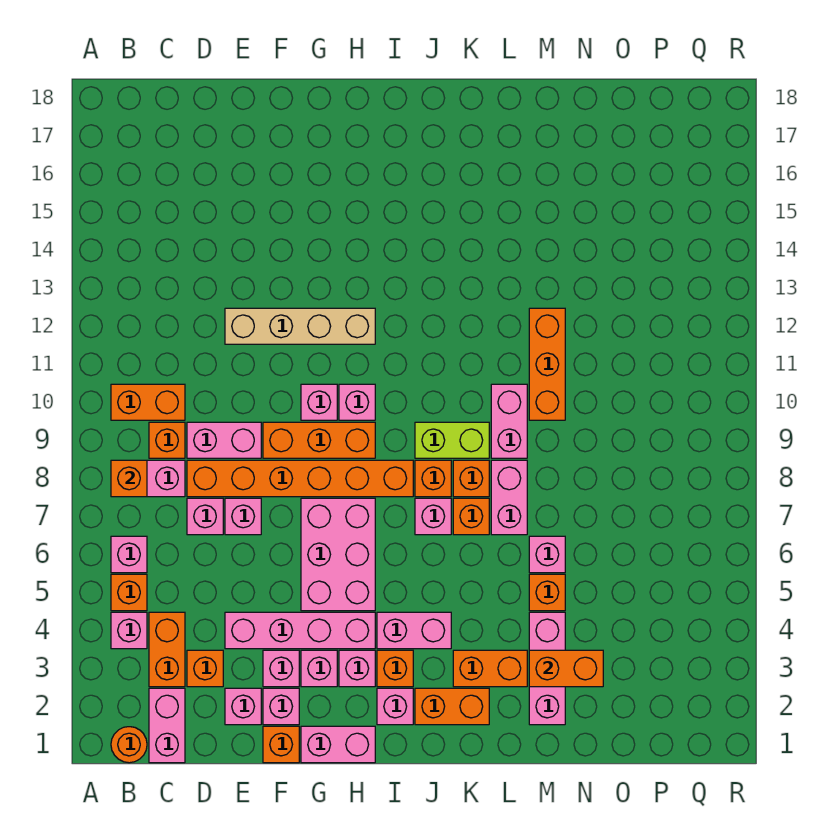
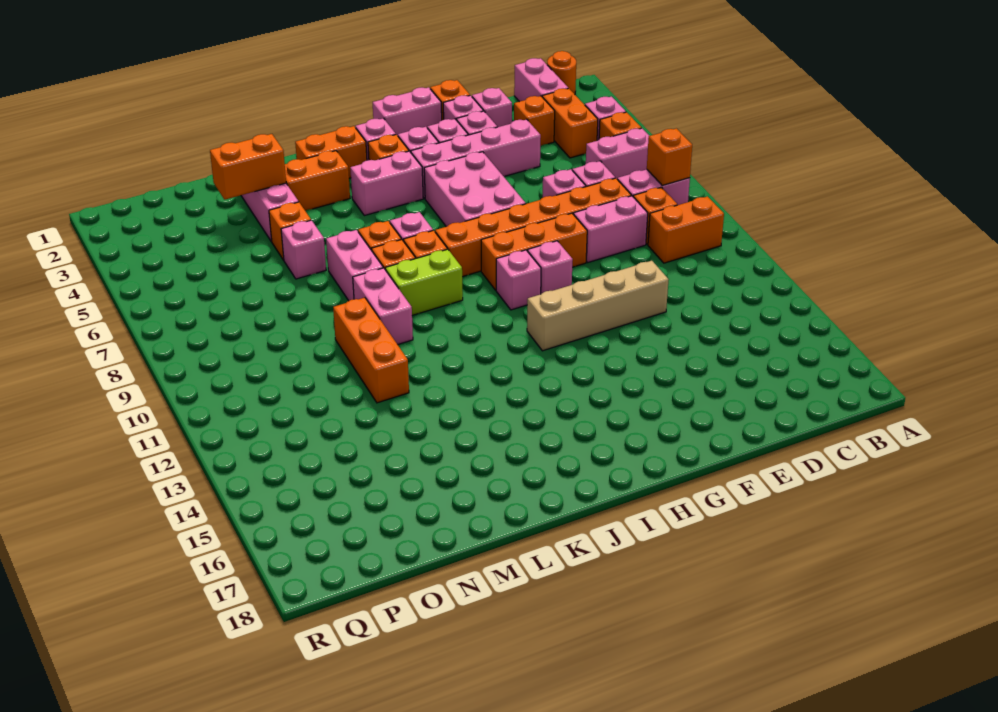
pink brick B6 level 1 -> pink brick B6:C6 level 1

